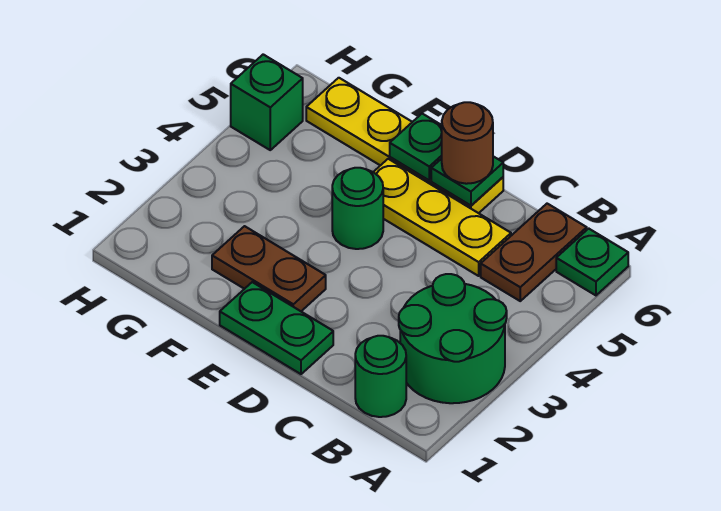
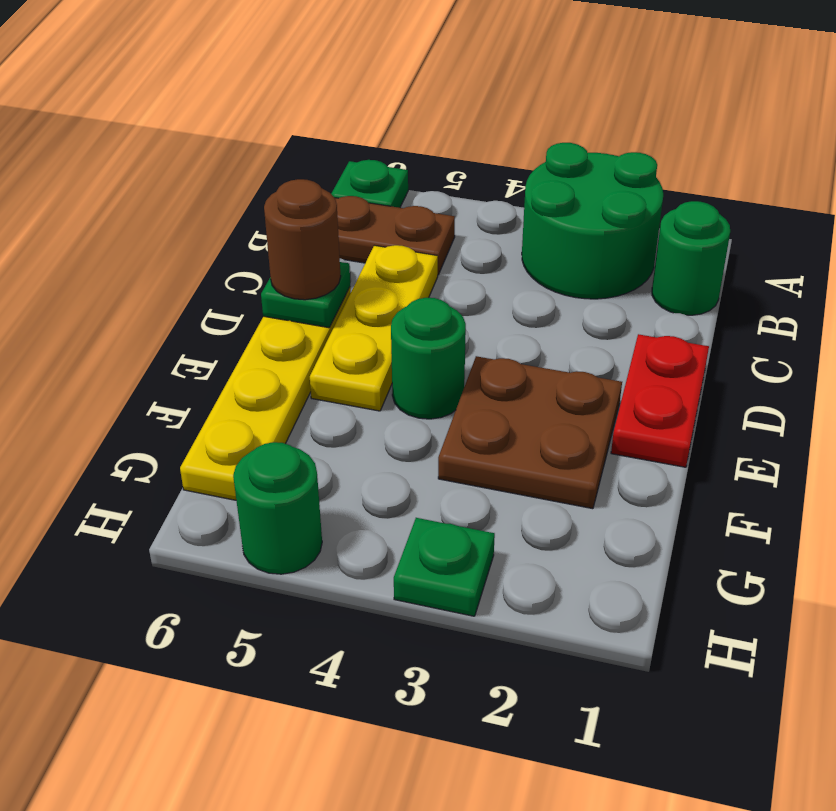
green plate D1:E1 level 1 -> red plate D1:E1 level 1
brown plate E2:F2 level 1 -> brown plate E2:F3 level 1
green plate E6 level 2 -> green plate H3 level 1
green brick H5 level 1 -> green round brick H5 level 1

